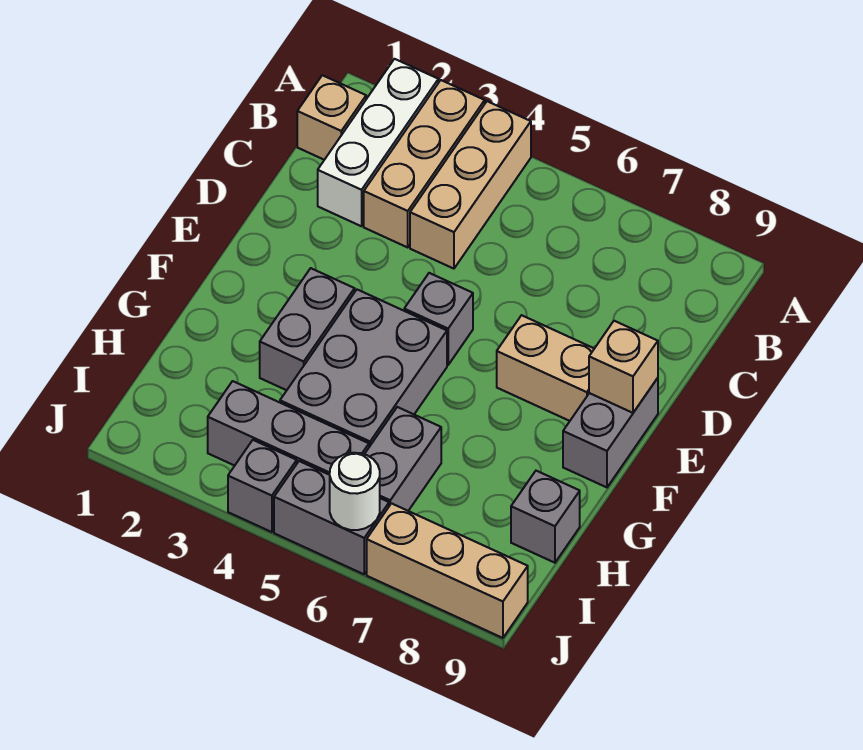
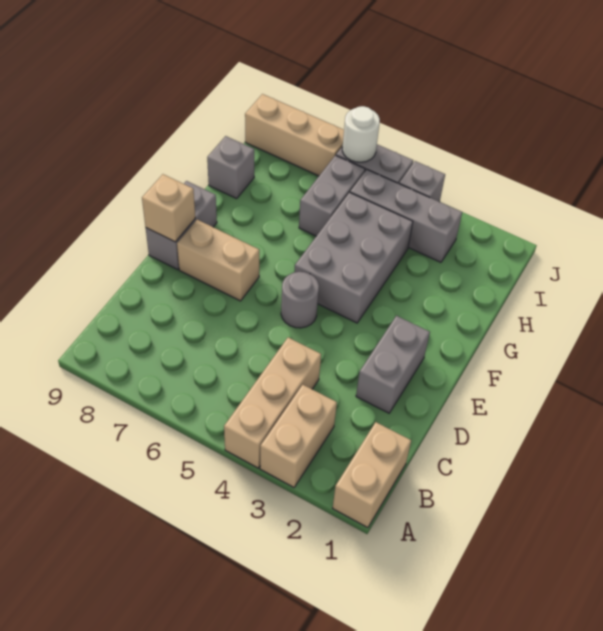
white brick A2:C2 level 1 -> none
tan brick A3:C3 level 1 -> tan brick A3:B3 level 1
tan brick B1 level 1 -> tan brick A1:B1 level 1
grey brick E5 level 1 -> grey round brick E5 level 1
grey brick F3:G3 level 1 -> grey brick D2:E2 level 1

